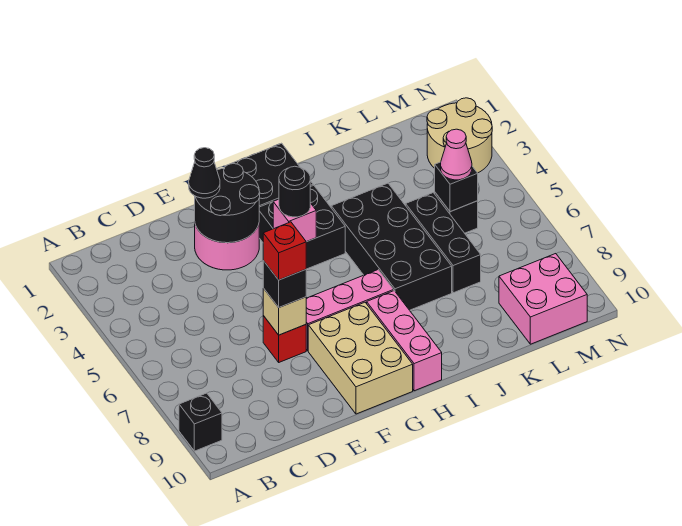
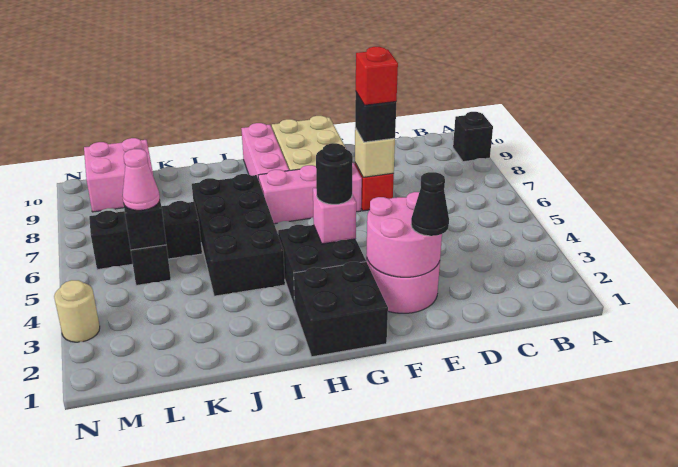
black round brick E2:F3 level 2 -> pink round brick E2:F3 level 2
black brick K5:K7 level 1 -> black brick K6:M6 level 1
tan round brick M2:N3 level 1 -> tan round brick N3 level 1

